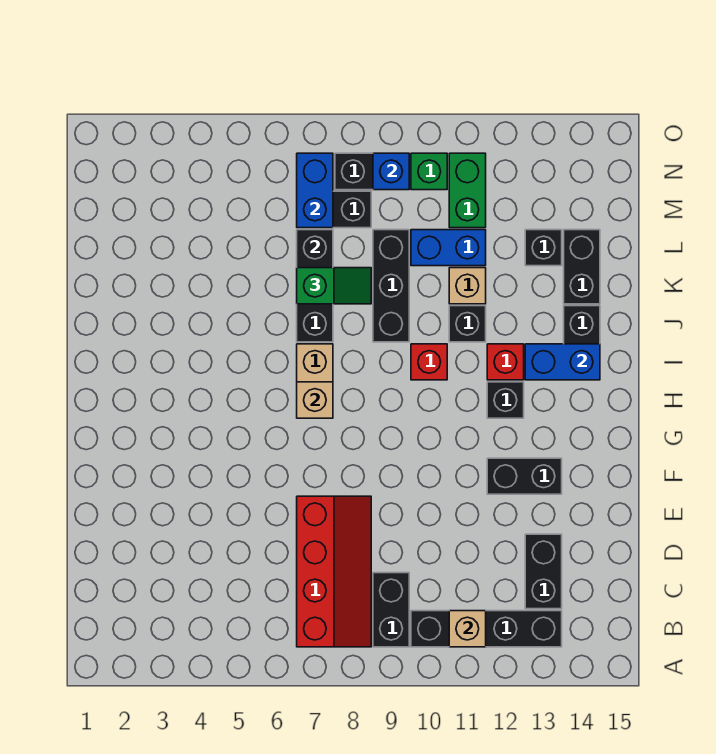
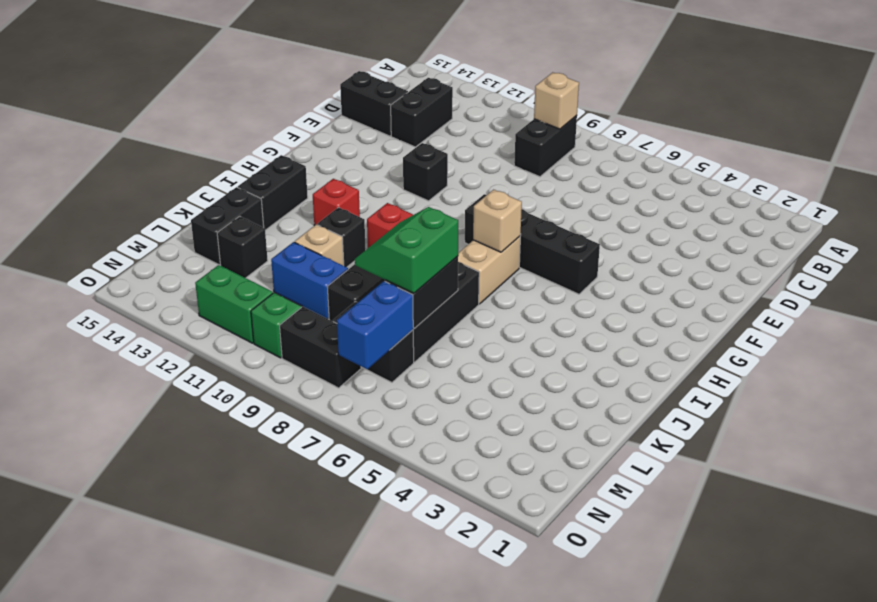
red slope B7:E8 level 1 top 7 -> none
black brick B10:B13 level 1 -> black brick G5:G8 level 1
tan brick B11 level 2 -> tan brick B9 level 2
black brick F12:F13 level 1 -> black brick D14:D15 level 1
black brick H12 level 1 -> black brick F11 level 1
blue brick I13:I14 level 2 -> none
green slope K7:K8 level 3 top 7 -> green slope K7:L8 level 3 top 7
green brick M11:N11 level 1 -> green brick N11:N12 level 1
blue brick N9 level 2 -> none

